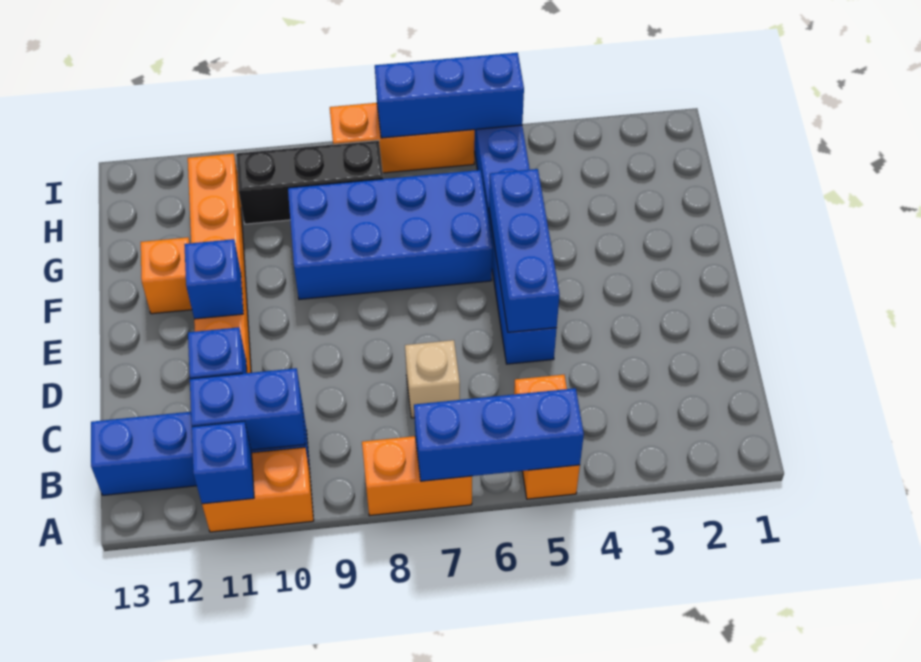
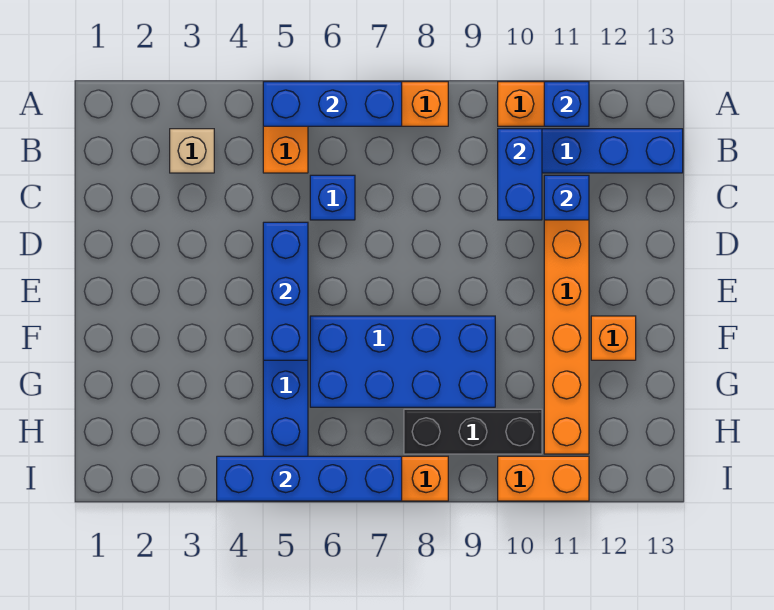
blue brick B10:B11 level 2 -> blue brick B10:C10 level 2
tan brick C7 level 1 -> tan brick B3 level 1
blue brick E11 level 2 -> blue brick C6 level 1
blue brick I5:I7 level 2 -> blue brick I4:I7 level 2
none -> orange brick I10:I11 level 1

